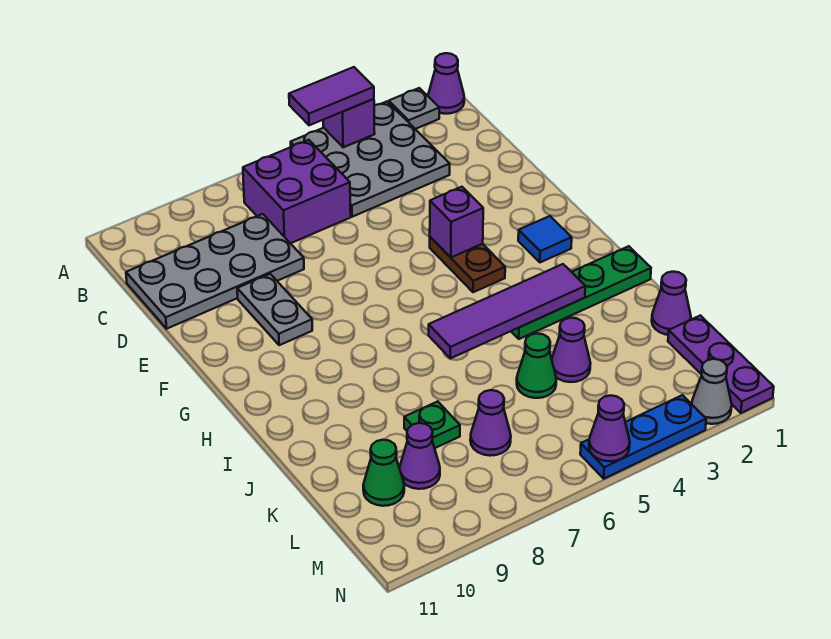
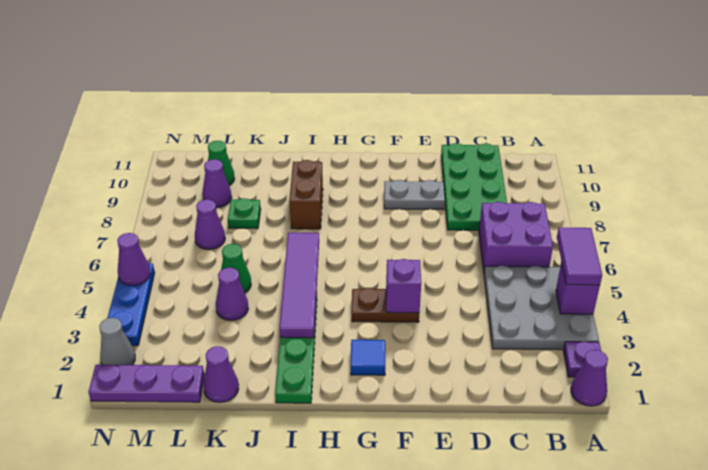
grey plate A2 level 1 -> purple plate A2 level 1
grey plate C8:D11 level 1 -> green plate C8:D11 level 1
none -> brown brick I8:I9 level 1

